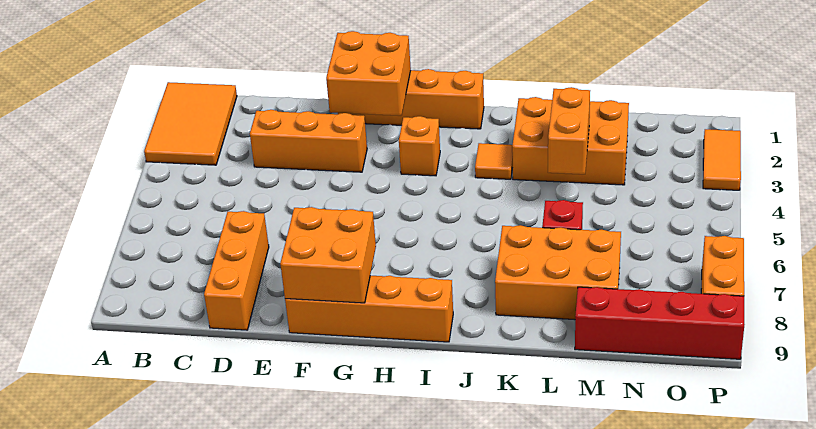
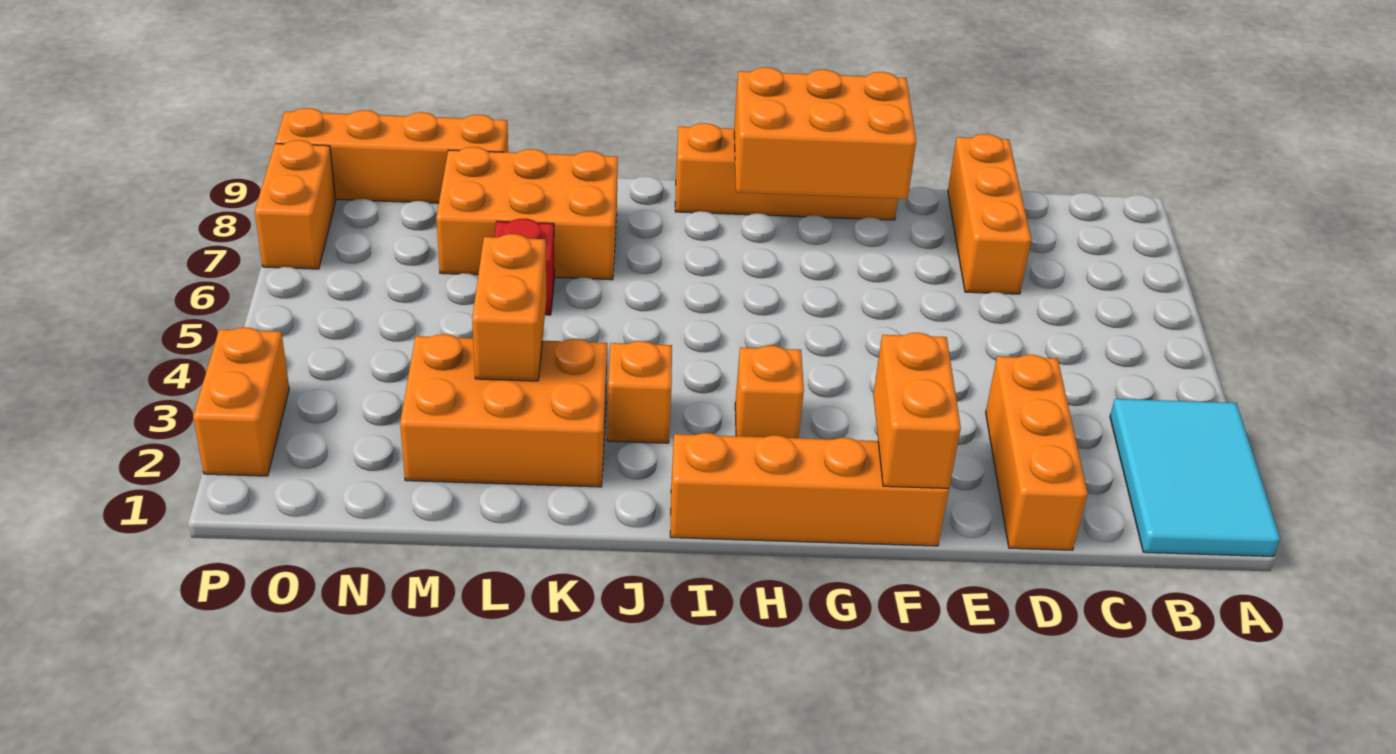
orange tile A1:B3 level 1 -> cyan tile A1:B3 level 1
orange brick D3:F3 level 1 -> orange brick D1:D3 level 1
orange brick F1:G2 level 2 -> orange brick F1:F2 level 2
orange brick F8:G9 level 2 -> orange brick F8:H9 level 2
orange tile J3 level 1 -> orange brick J3 level 1
red brick M9:P9 level 1 -> orange brick M9:P9 level 1
orange tile P2:P3 level 1 -> orange brick P2:P3 level 1

